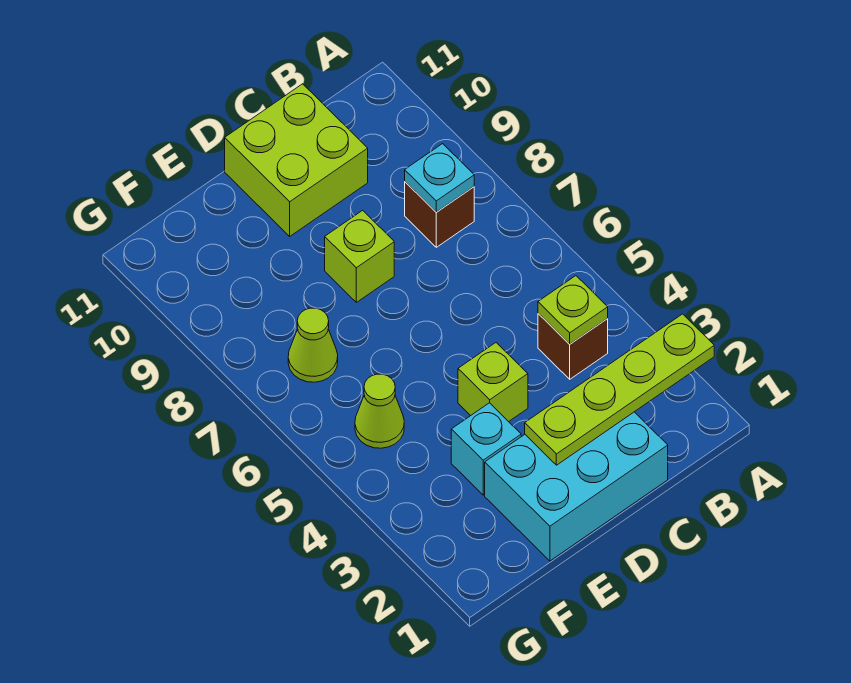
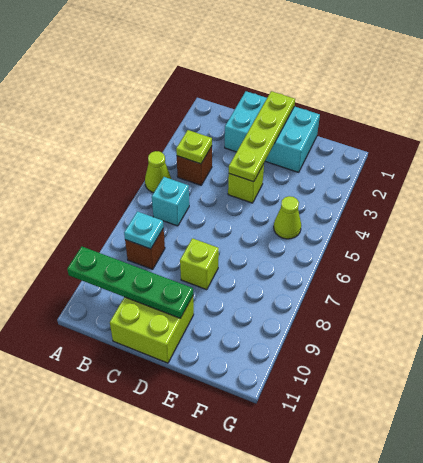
lime plate A2:D2 level 2 -> lime plate D1:D4 level 2
none -> green plate A10:D10 level 2
cyan brick E3 level 1 -> cyan brick B6 level 1
lime cone F7 level 1 -> lime cone A5 level 1

